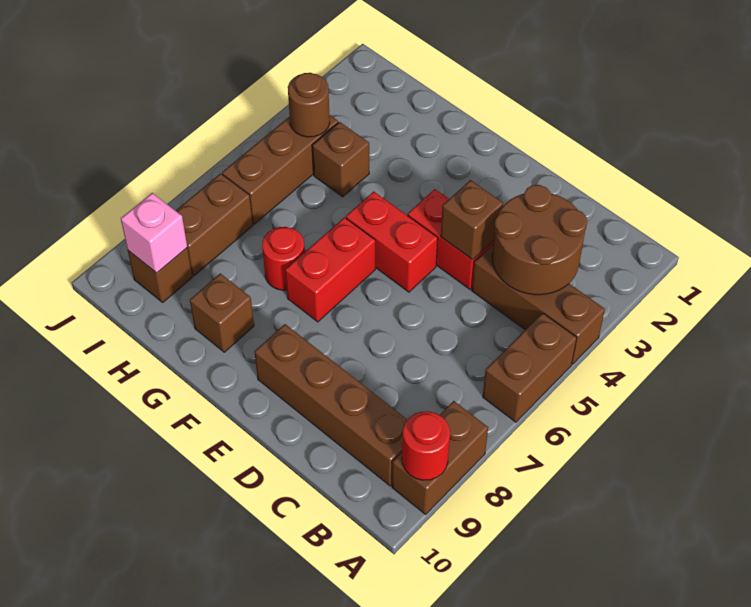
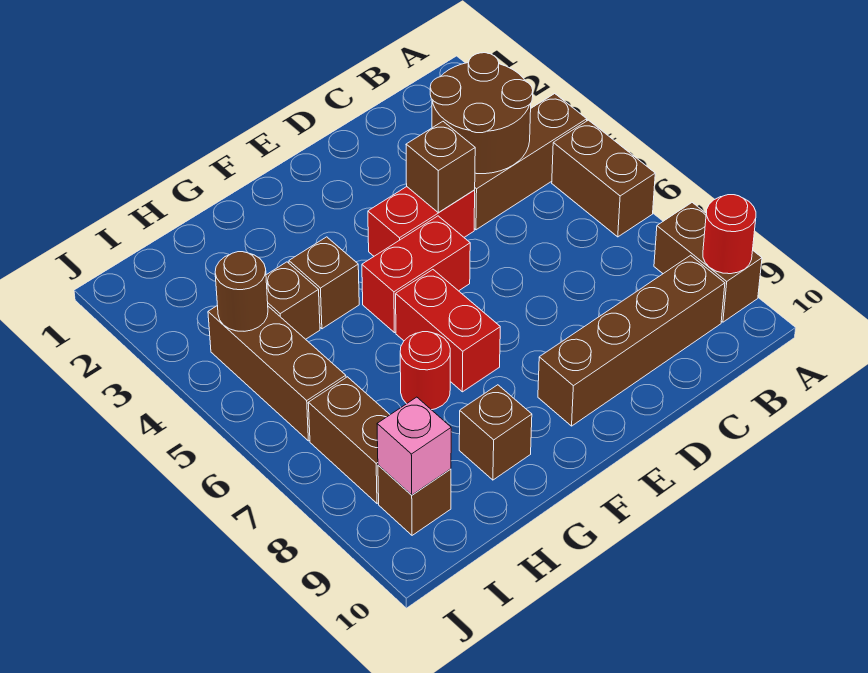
none -> brown brick G4 level 1

